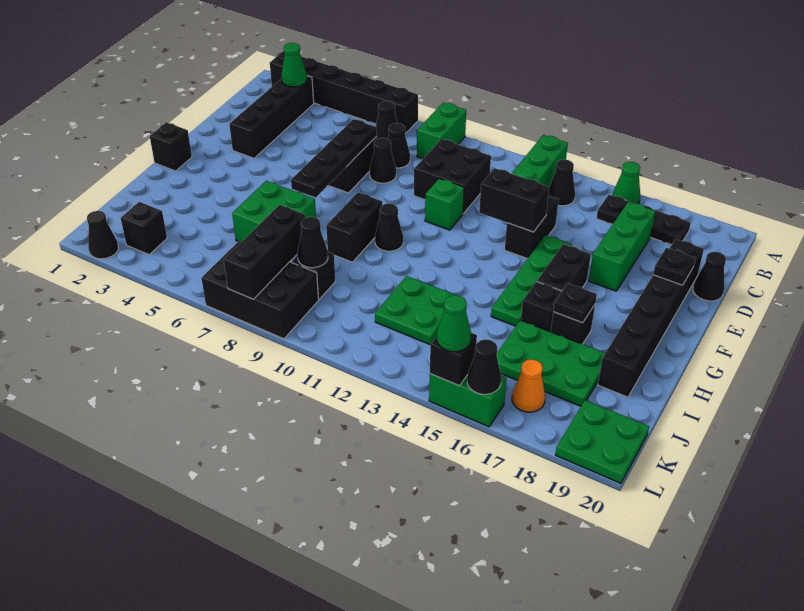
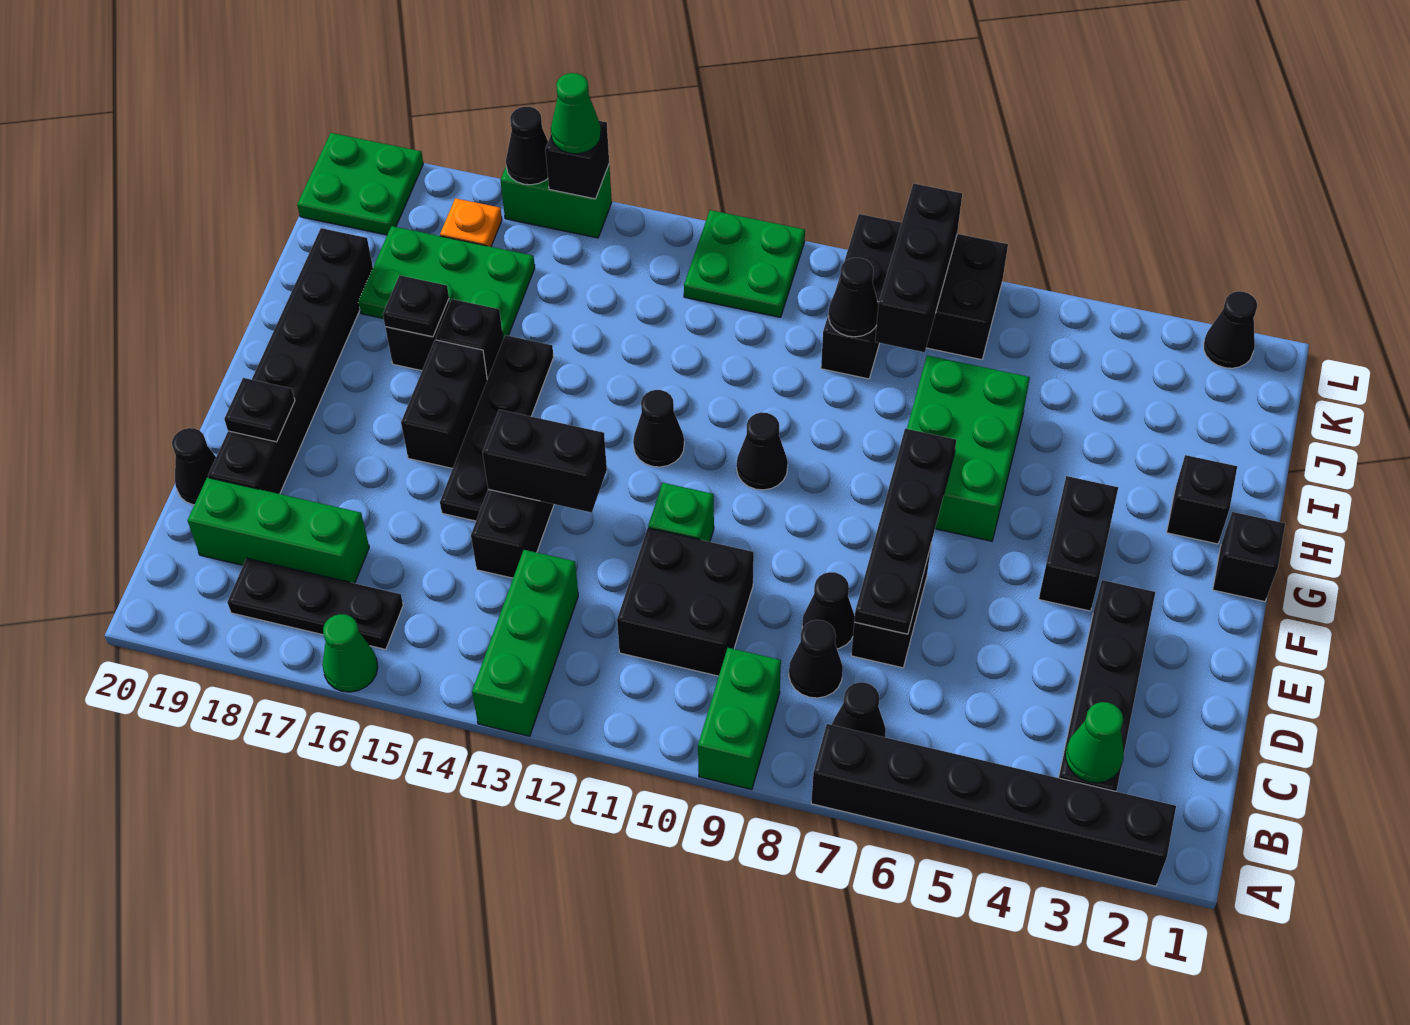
black cone B14 level 1 -> black cone G12 level 1
green brick C17:E17 level 1 -> green brick C17:C19 level 1
green plate E15:H15 level 1 -> black plate E15:H15 level 1
black brick G9:H9 level 1 -> black brick F4:G4 level 1
green brick H6:I7 level 1 -> green brick G6:I7 level 1
green plate I12:J13 level 1 -> green plate K11:L12 level 1
black brick K3 level 1 -> black brick H2 level 1
orange cone K17 level 1 -> orange plate K17 level 1

